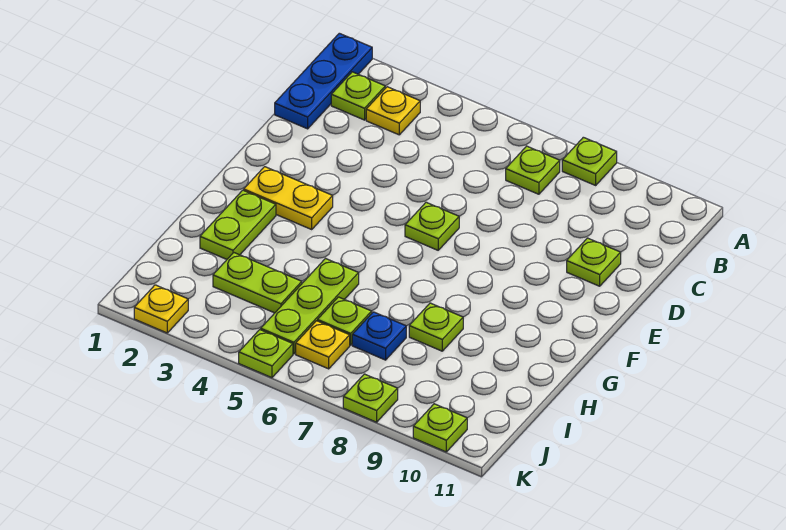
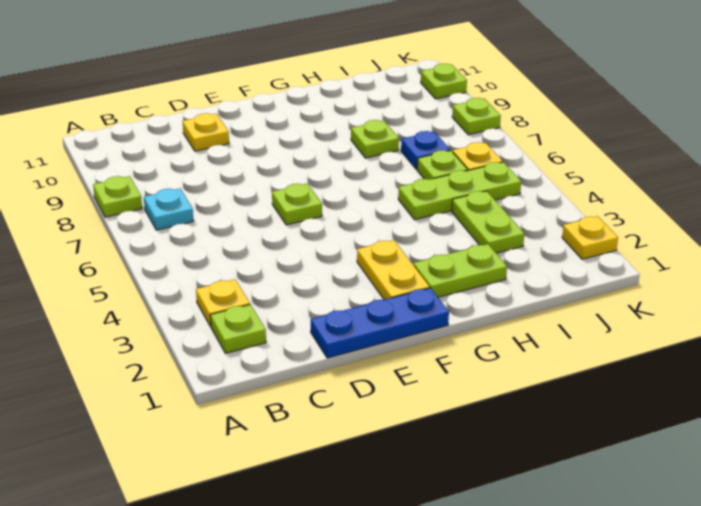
blue plate A1:C1 level 1 -> blue plate D1:F1 level 1
lime plate B7 level 1 -> cyan plate B7 level 1
lime plate D10 level 1 -> yellow plate D10 level 1
lime plate K5 level 1 -> none

